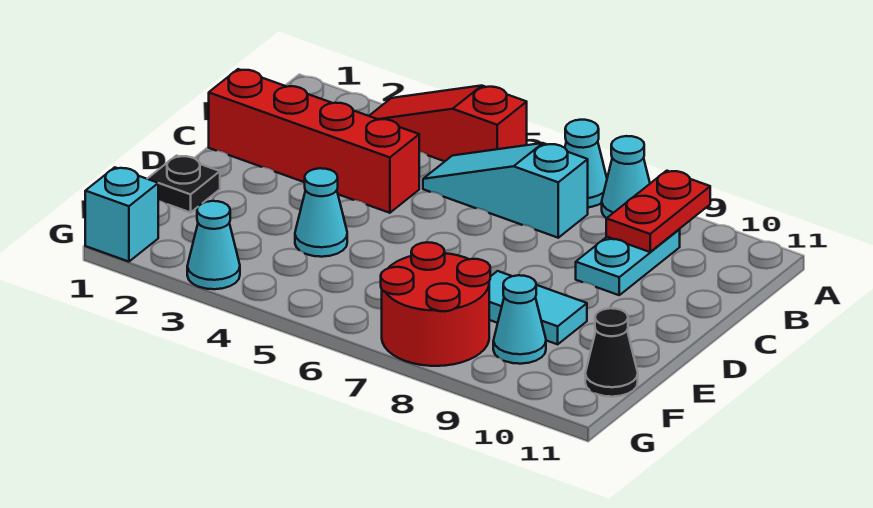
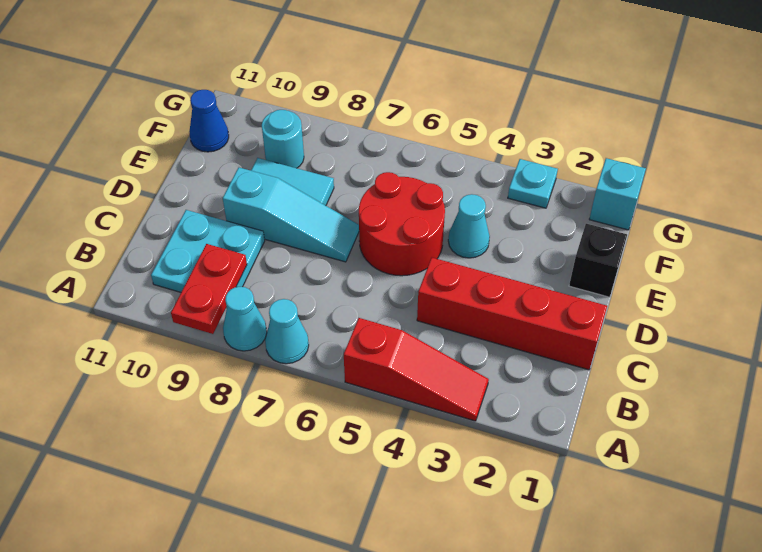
cyan slope B5:B7 level 1 top 7 -> cyan slope D7:D9 level 1 top 9
cyan plate B9:C9 level 1 -> cyan plate B9:C10 level 1
black plate E1 level 1 -> black brick E1 level 1
red round brick F7:G8 level 1 -> red round brick D5:E6 level 1
cyan cone F9 level 1 -> cyan round brick F9 level 1
black cone F11 level 1 -> blue cone F11 level 1
cyan cone G3 level 1 -> cyan plate G3 level 1

